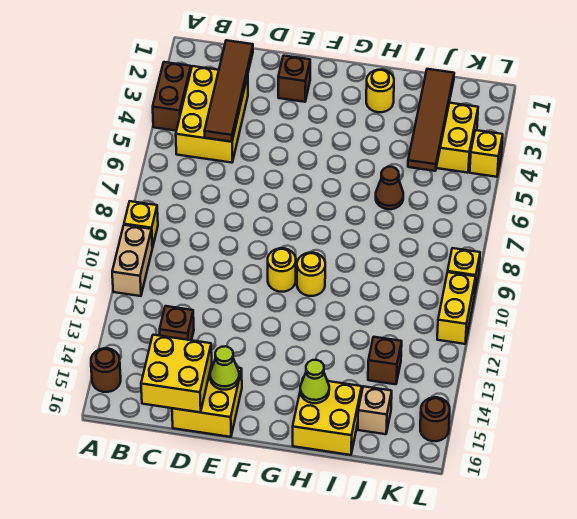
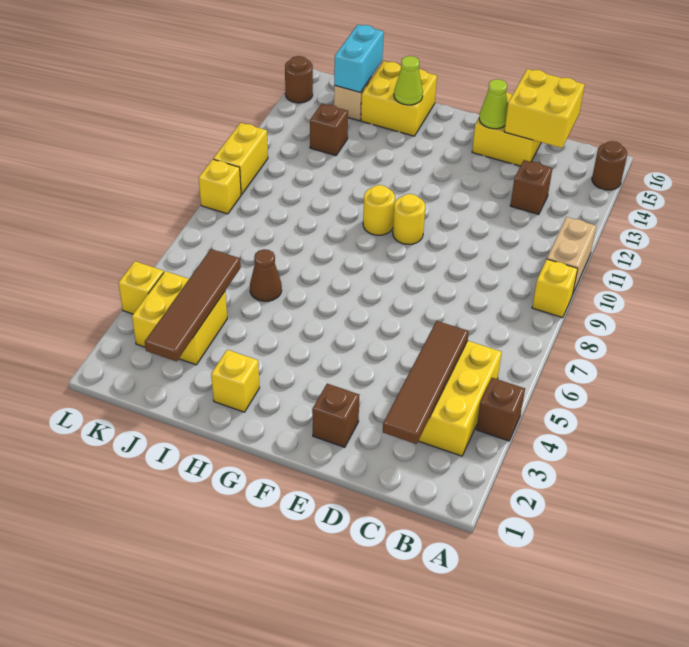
brown brick A3:A4 level 1 -> brown brick A4 level 1
yellow round brick H2 level 1 -> yellow brick H2 level 1
none -> cyan brick J15:J16 level 2

